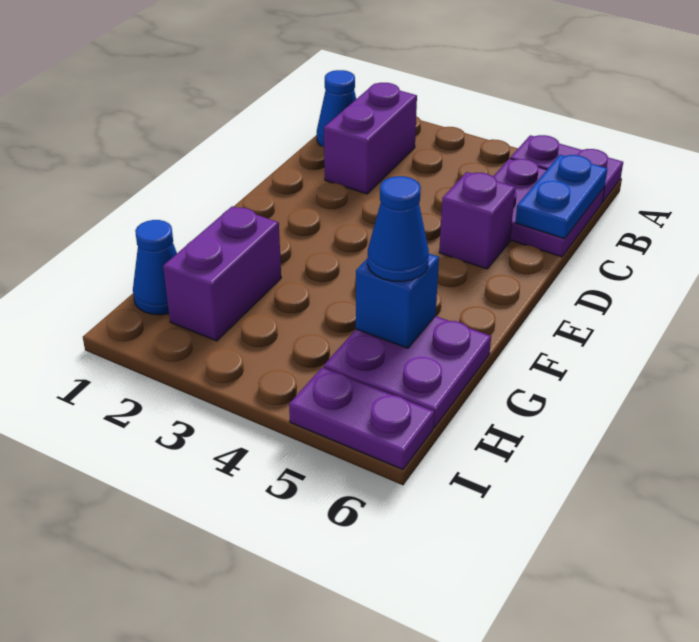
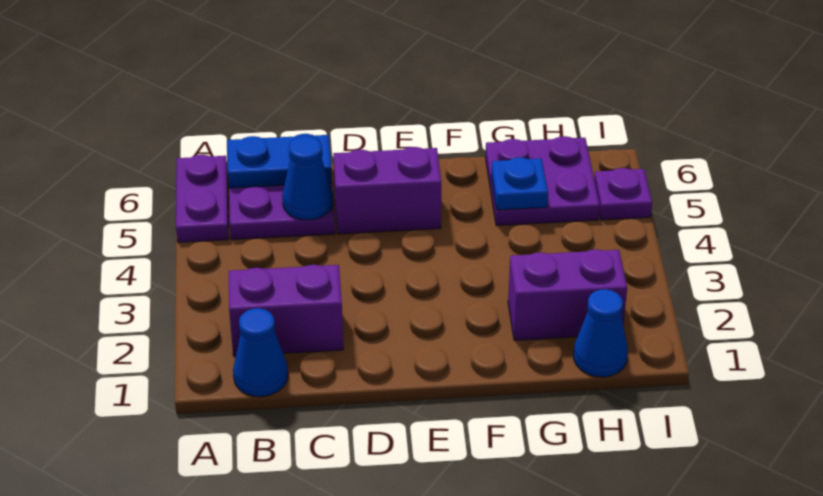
purple brick D5 level 1 -> purple brick D5:E5 level 1
blue brick G5 level 2 -> blue plate G5 level 2
blue cone G5 level 3 -> blue cone C5 level 2
purple plate I5:I6 level 1 -> purple plate I5 level 1

